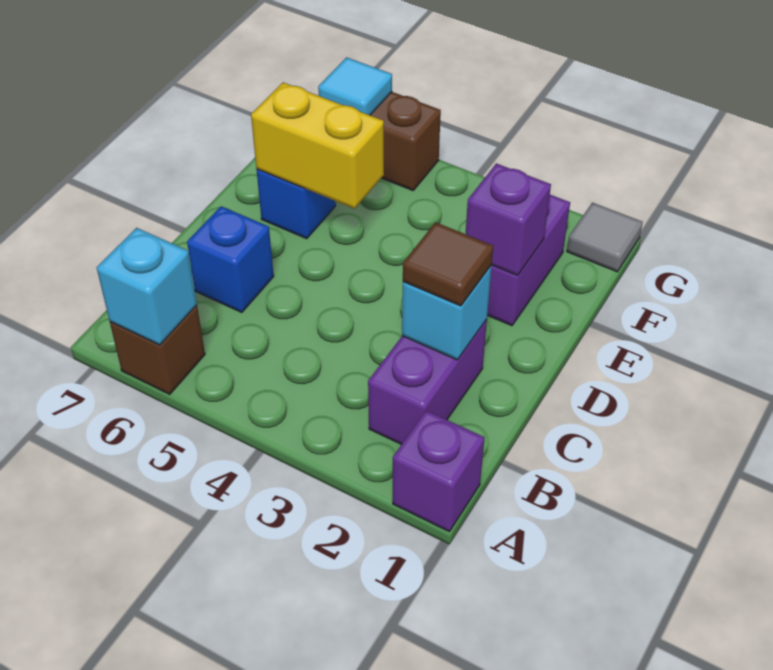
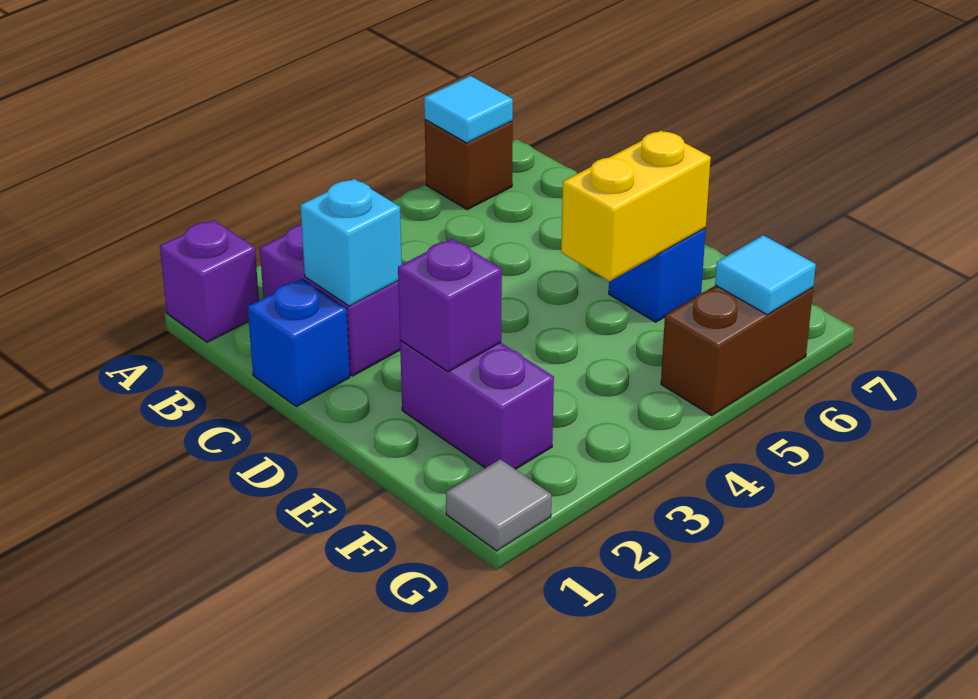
cyan brick A6 level 2 -> cyan tile A6 level 2
brown tile C2 level 3 -> none
blue brick C6 level 1 -> blue brick C1 level 1

